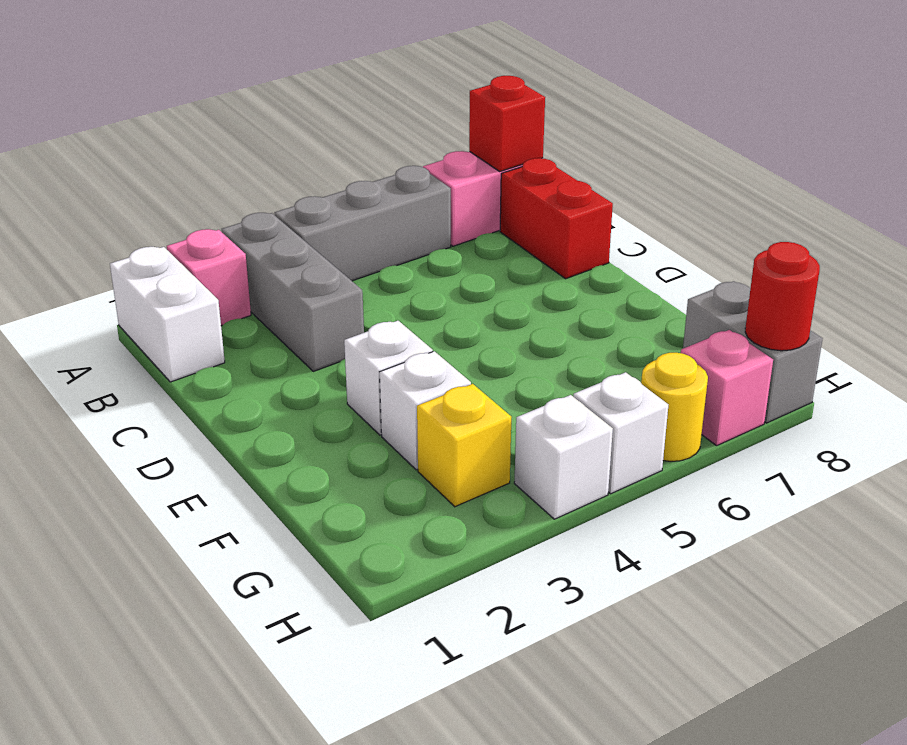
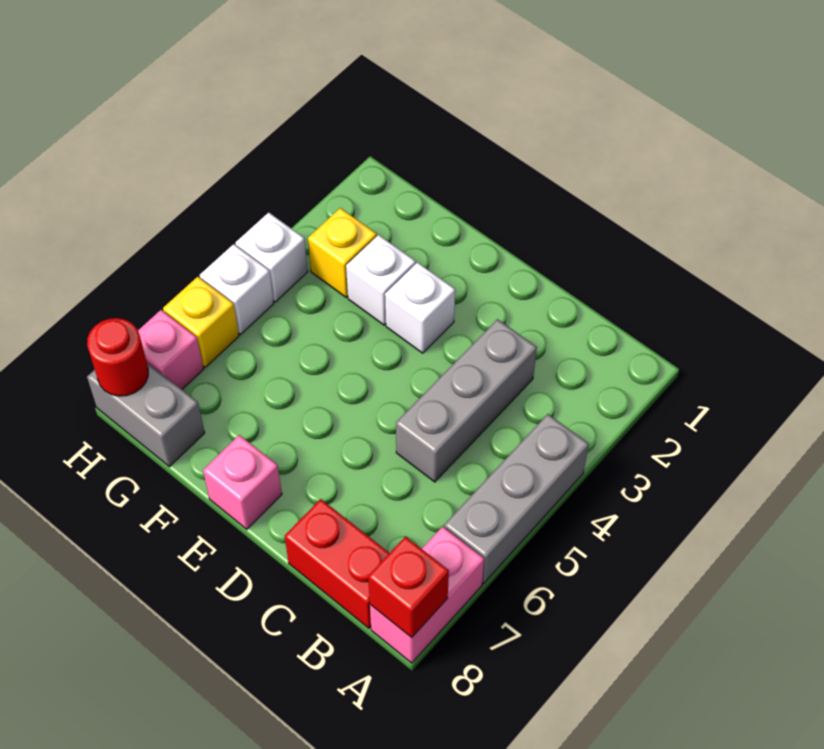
white brick A1:B1 level 1 -> none
pink brick A2 level 1 -> pink brick E8 level 1
grey brick A3:C3 level 1 -> grey brick C3:C5 level 1
yellow round brick H6 level 1 -> yellow brick H6 level 1

